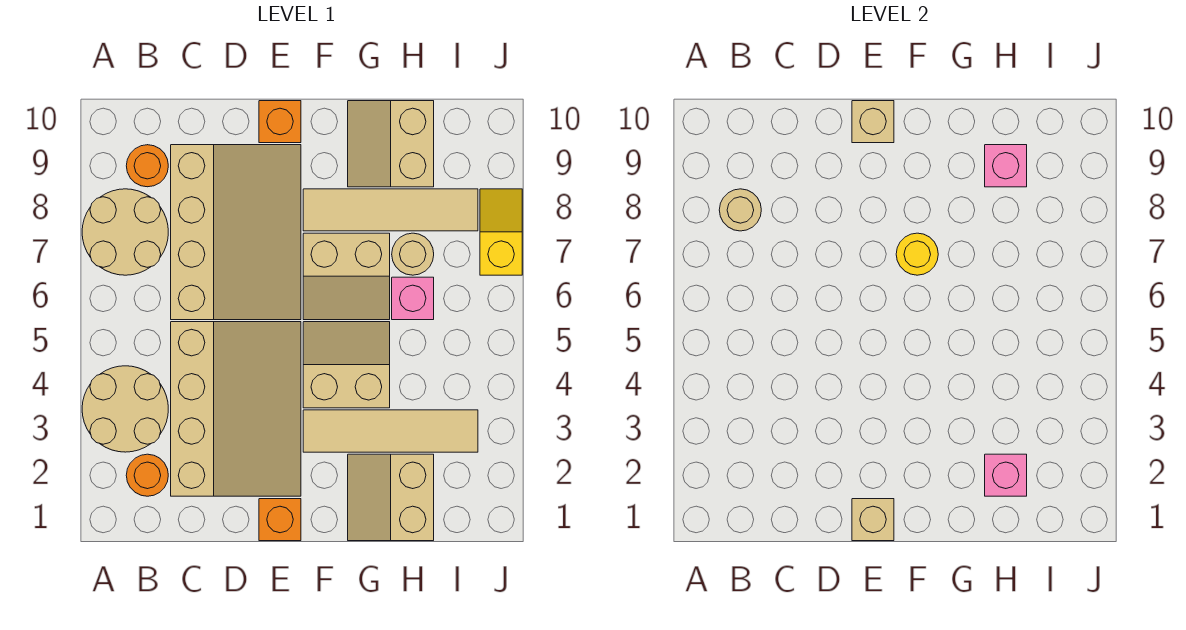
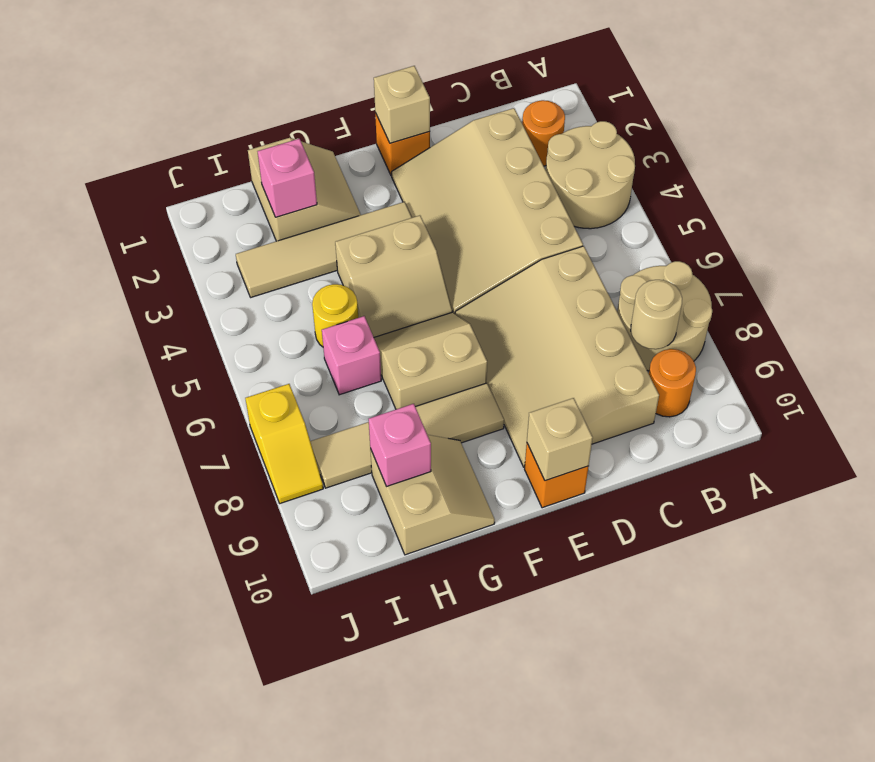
yellow round brick F7 level 2 -> yellow round brick H5 level 1
tan round brick H7 level 1 -> none

